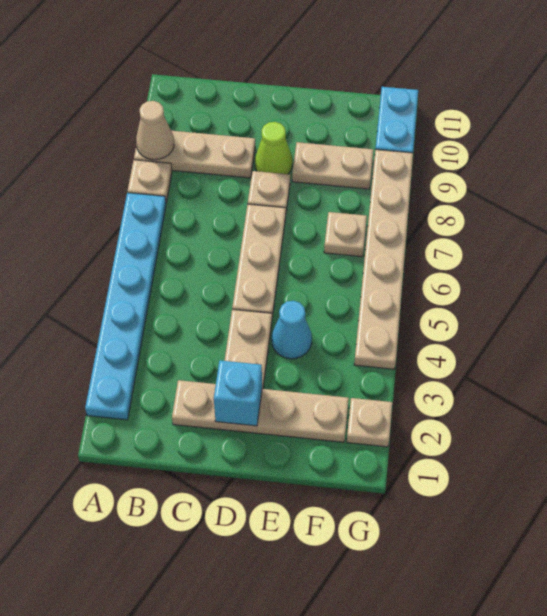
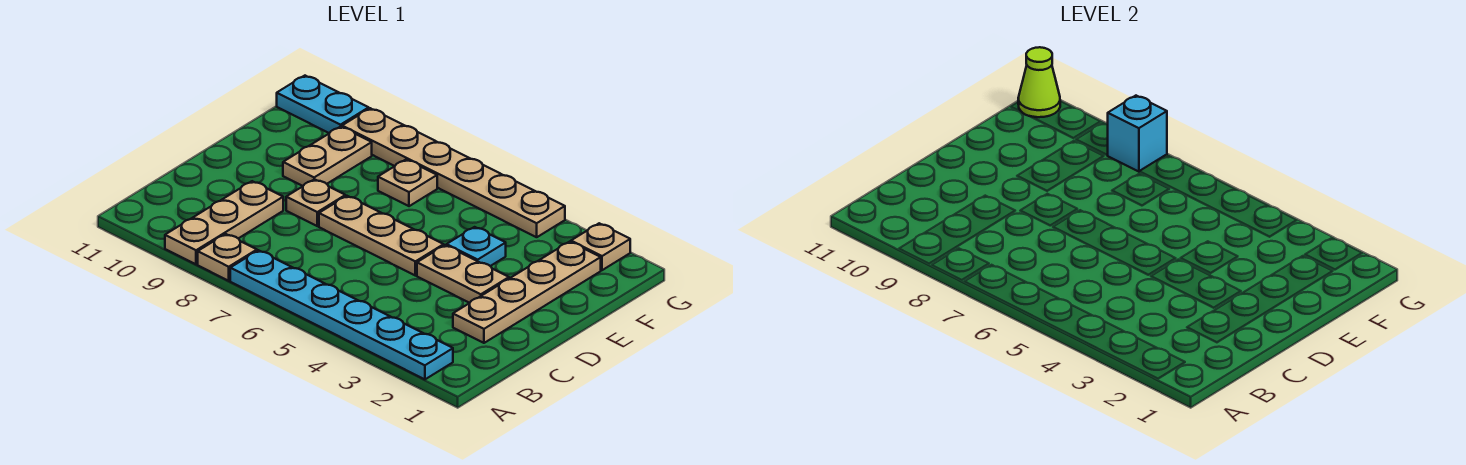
tan cone A9 level 2 -> none
cyan brick D2 level 2 -> cyan brick G8 level 2
lime cone D9 level 1 -> lime cone G11 level 2
cyan cone E4 level 1 -> cyan plate E4 level 1

